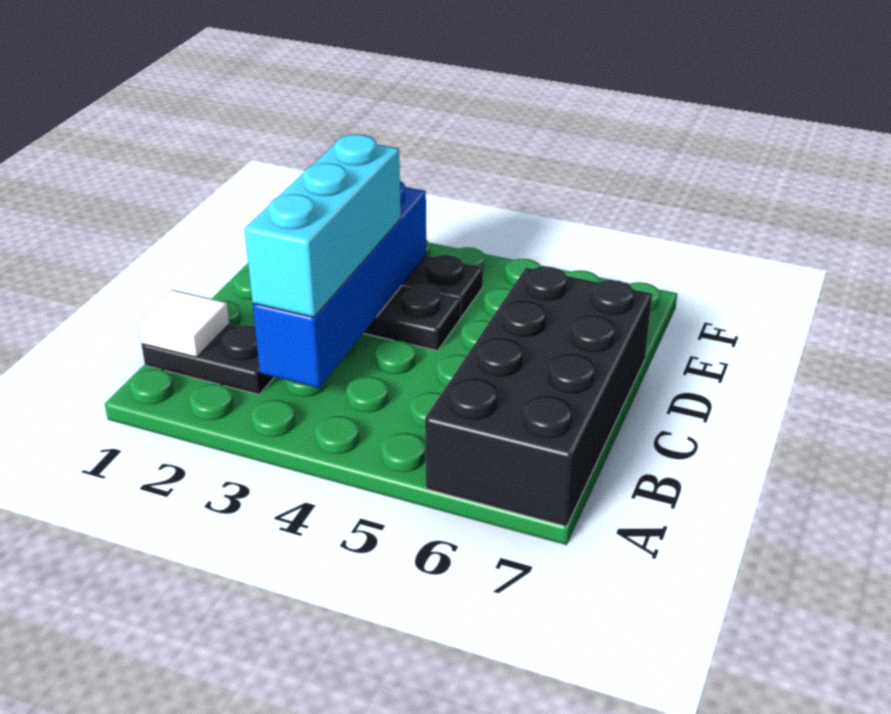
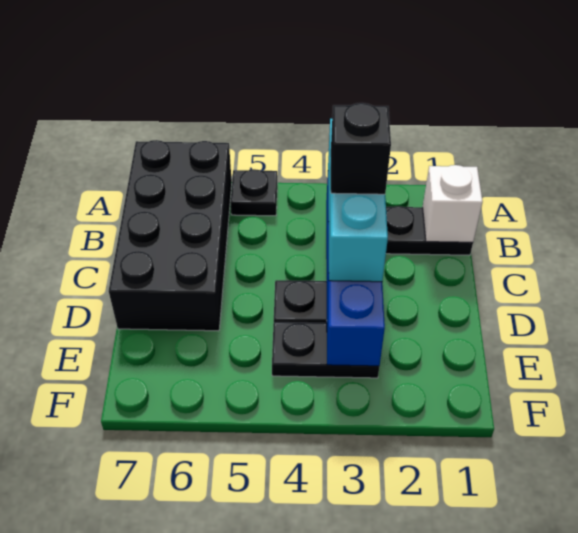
none -> black plate A5 level 1
white tile B1 level 2 -> white brick B1 level 2
none -> black brick C3 level 4

